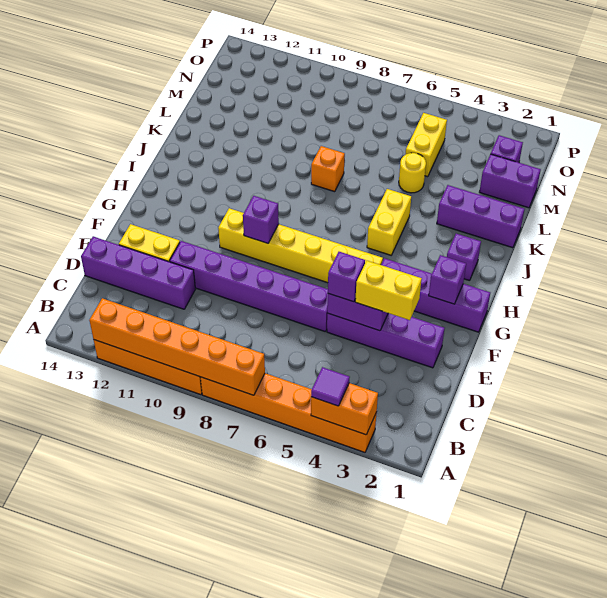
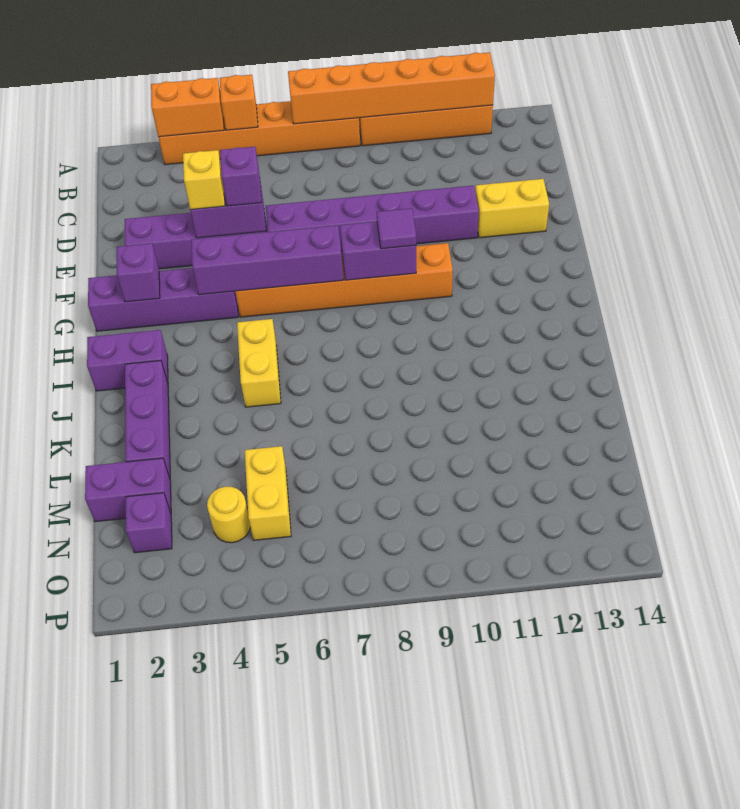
purple tile A4 level 3 -> purple tile G9 level 3
purple brick D11:D14 level 1 -> purple brick G4:G7 level 2
yellow brick E3:E4 level 3 -> yellow brick E4 level 3
yellow brick G5:G10 level 1 -> orange brick G5:G10 level 1
purple brick G9 level 2 -> purple brick G8:G9 level 2
purple brick I2 level 1 -> purple brick I1:I2 level 1
purple brick K1:K3 level 1 -> purple brick J2:L2 level 1
orange brick K8 level 1 -> orange brick A5 level 2
yellow round brick L5 level 1 -> yellow round brick N4 level 1

